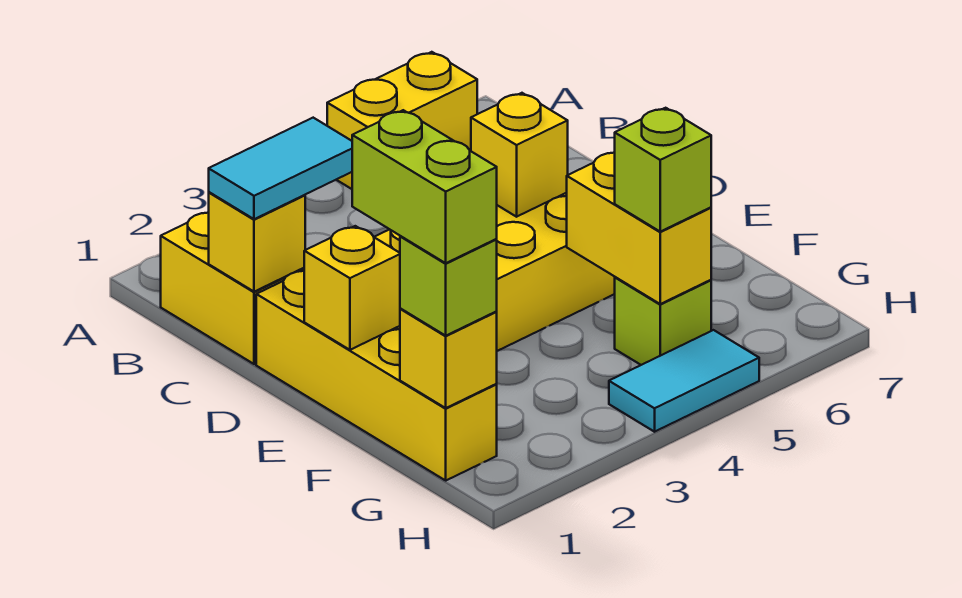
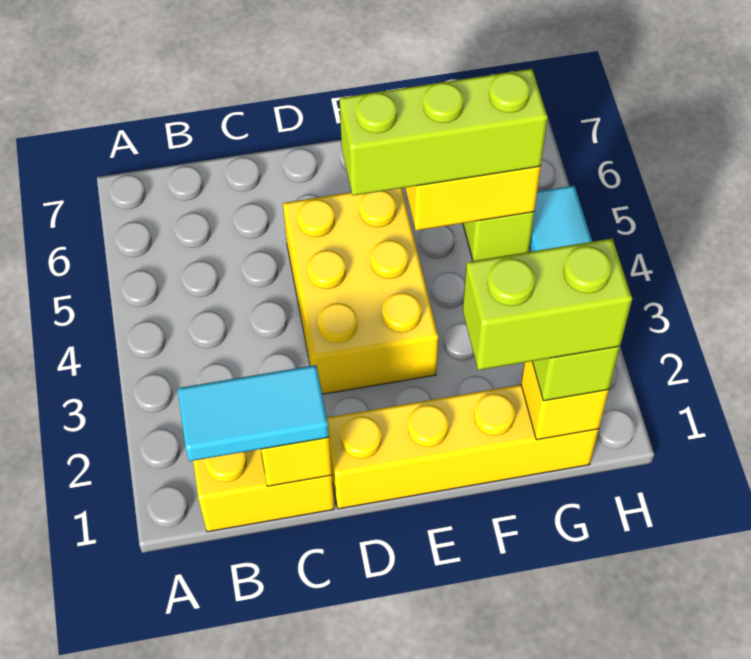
yellow brick A5:A6 level 1 -> none
cyan tile C1:C2 level 3 -> cyan tile B1:C1 level 3
yellow brick D5 level 2 -> none
yellow brick E1 level 2 -> none
lime brick G5 level 3 -> lime brick E5:G5 level 3

